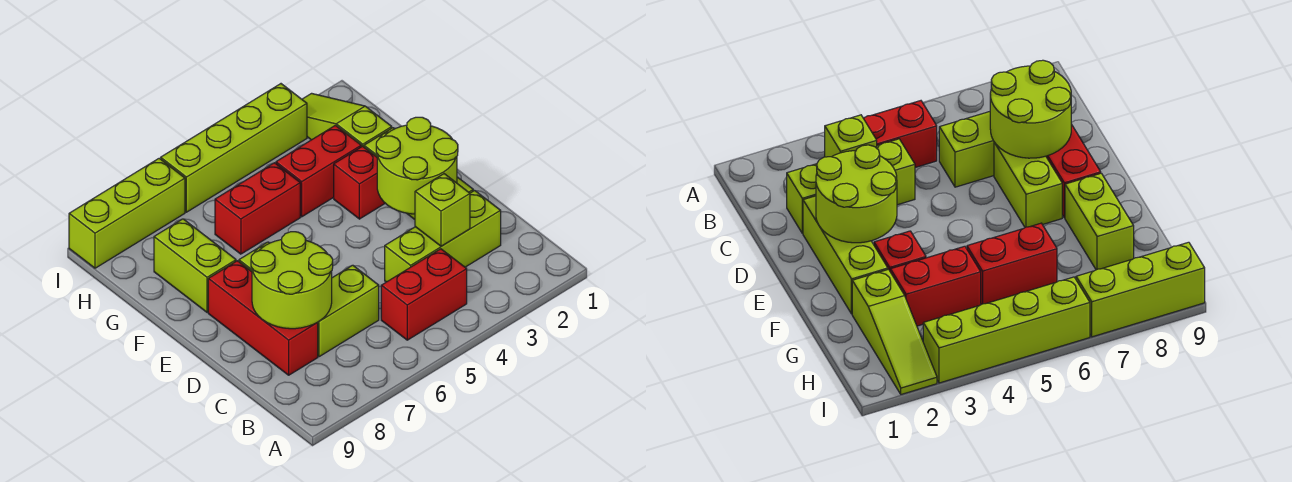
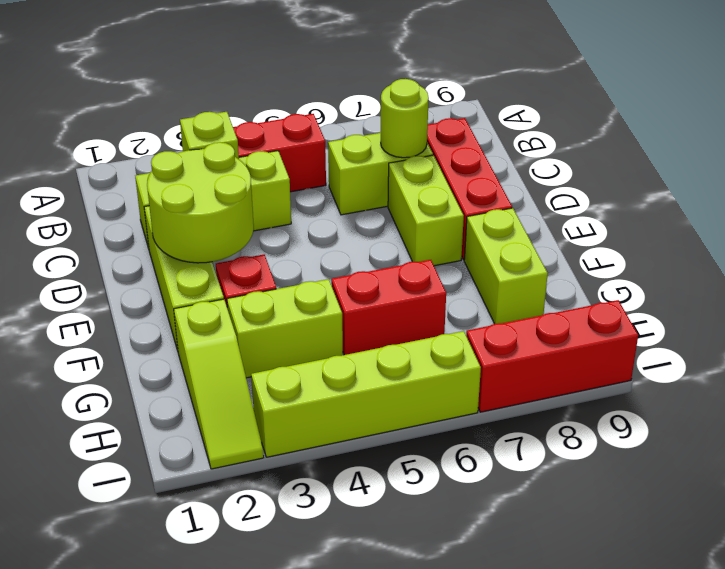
lime round brick C7:D8 level 2 -> lime round brick C7 level 2
red brick G3:G4 level 1 -> lime brick G3:G4 level 1
lime brick I7:I9 level 1 -> red brick I7:I9 level 1

